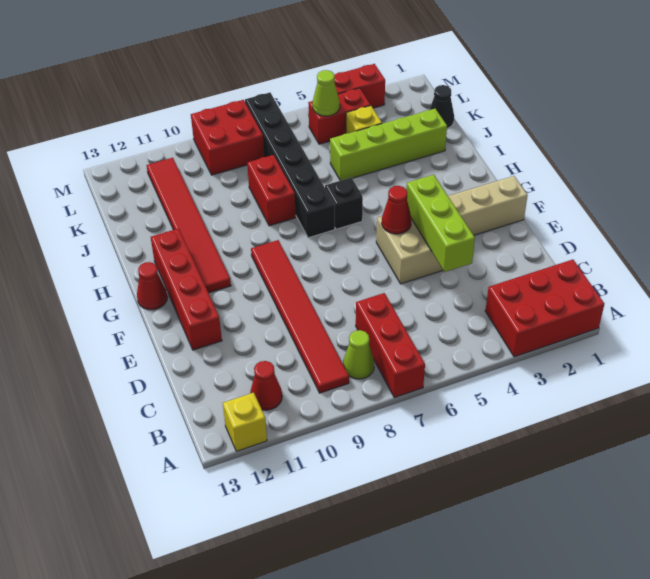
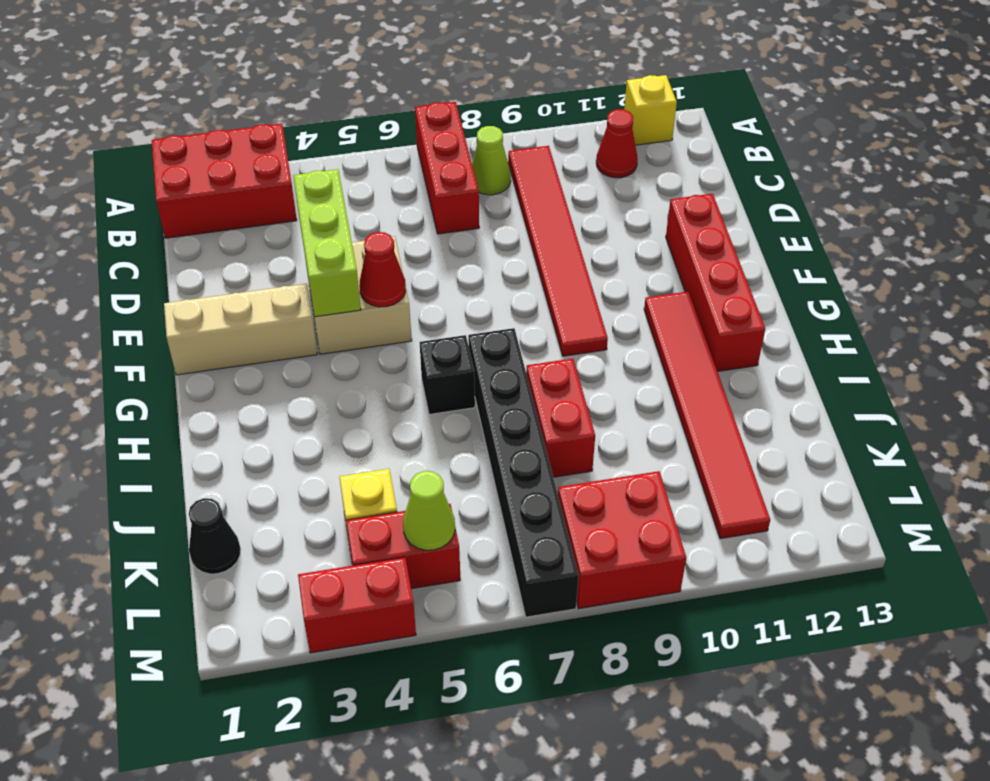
red cone G13 level 1 -> none
lime brick J2:J5 level 1 -> none

